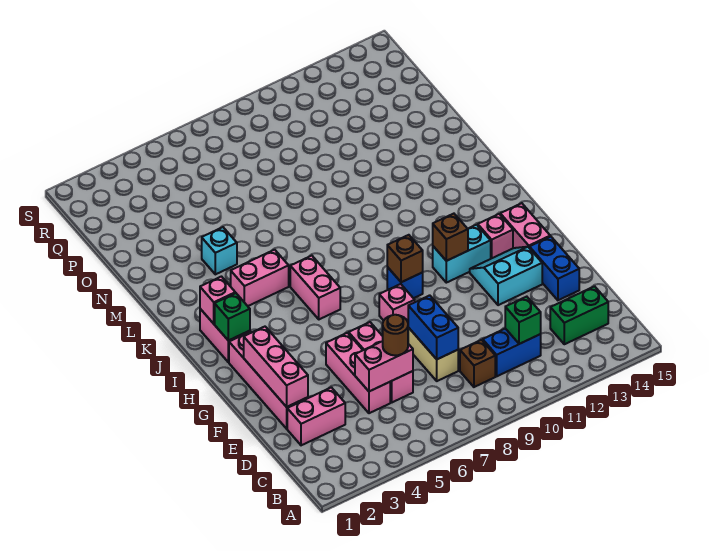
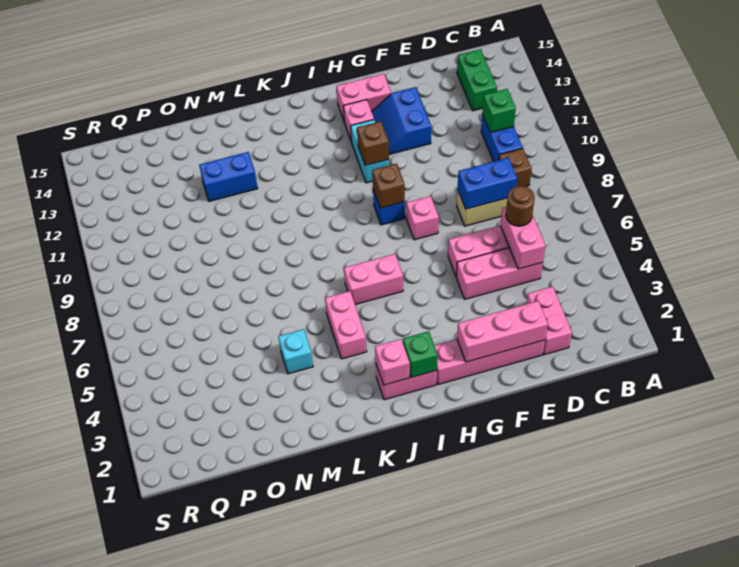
blue brick E14:F14 level 1 -> blue brick M12:N12 level 1
cyan slope F12:G13 level 1 top F -> blue slope F12:G13 level 1 top F

